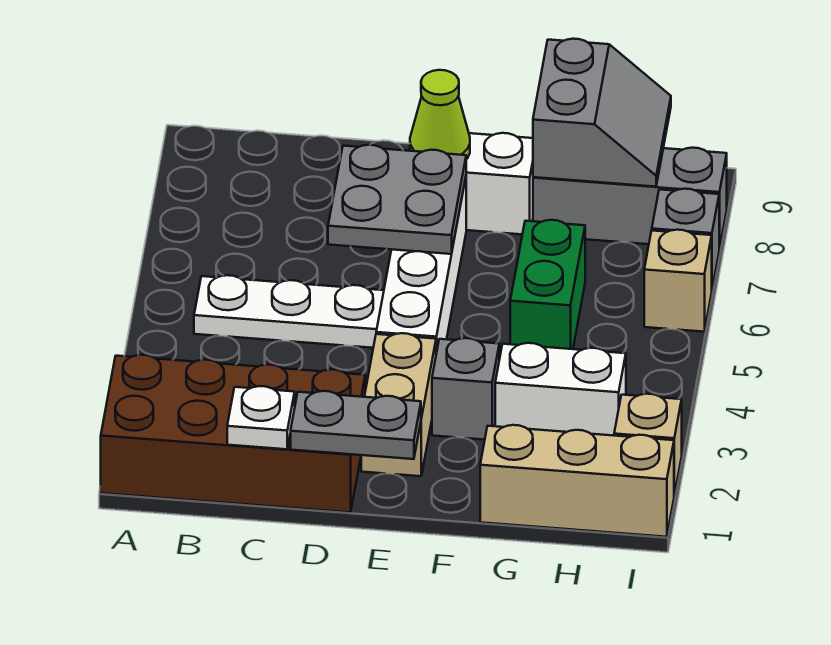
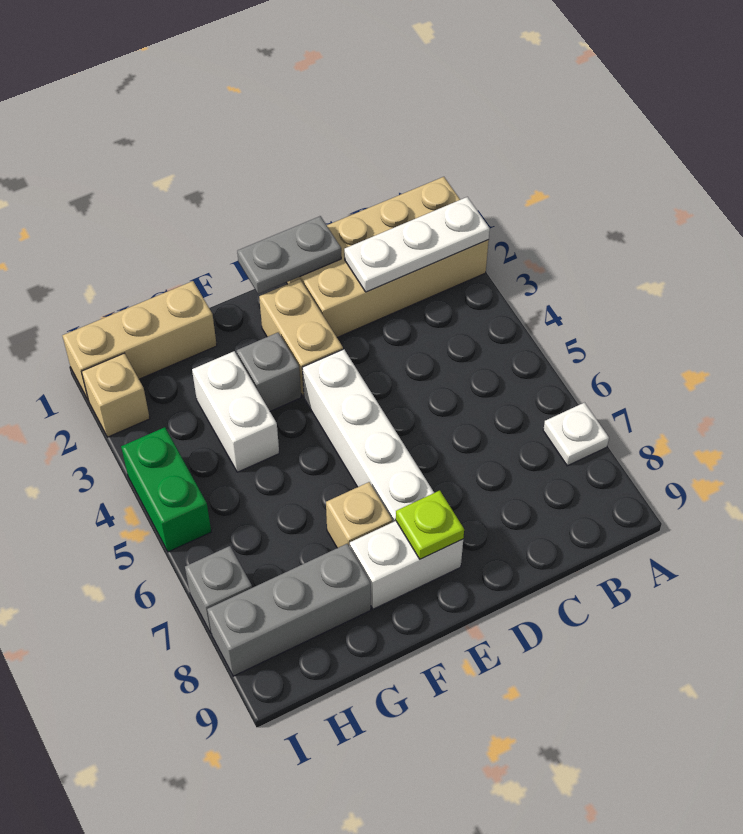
brown brick A1:D2 level 1 -> tan brick A1:D2 level 1
white plate B5:D5 level 1 -> white plate A2:C2 level 2
white plate C1 level 2 -> white plate A7 level 1
grey plate D6:E7 level 2 -> none
lime cone E8 level 2 -> lime plate E8 level 2
white brick G3:H3 level 1 -> white brick G3:G4 level 1
green brick G5:G6 level 1 -> green brick I4:I5 level 1
grey slope G8:H9 level 2 top G -> none
tan brick I6 level 1 -> tan brick F7 level 1

